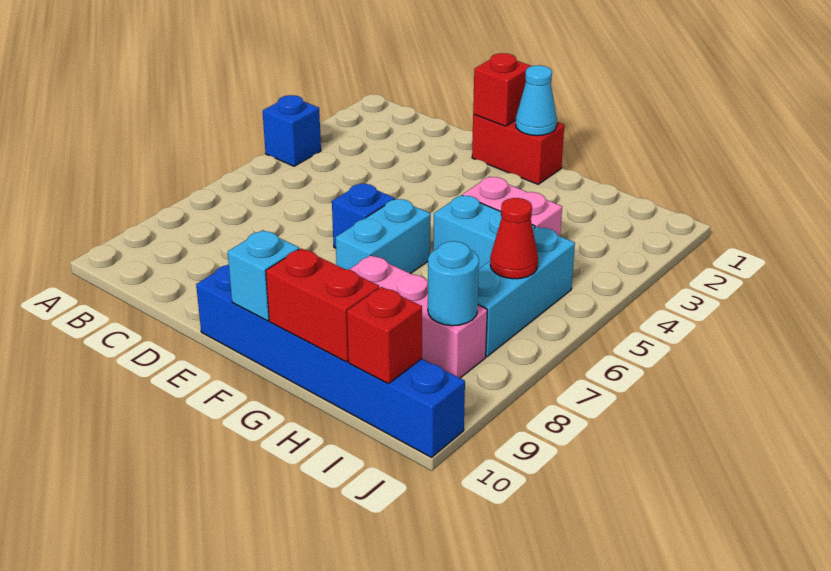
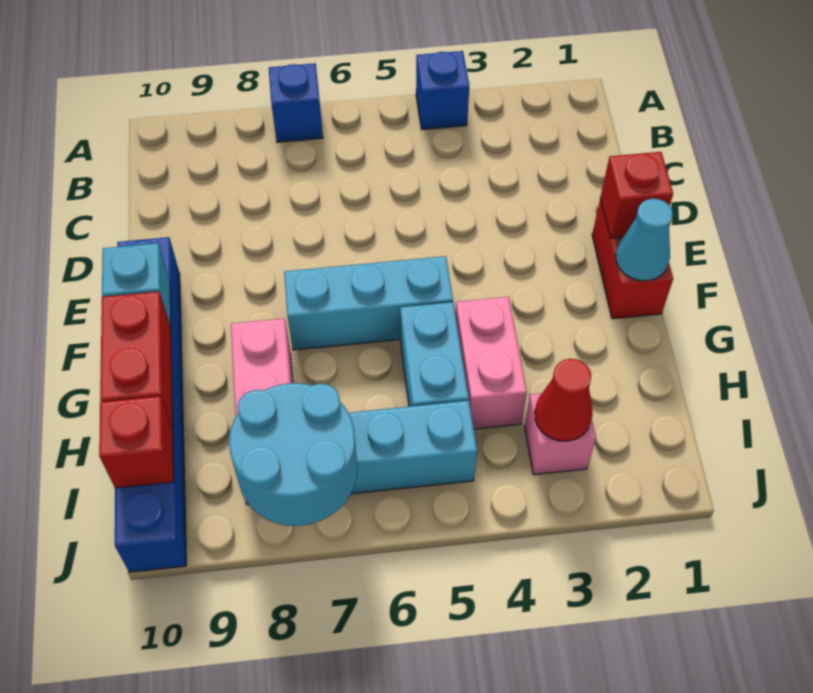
blue brick E6 level 1 -> blue brick A7 level 1
cyan brick F6:F7 level 1 -> cyan brick F5:F7 level 1
none -> pink brick I3 level 1
red cone I6 level 2 -> red cone I3 level 2
cyan round brick I8 level 2 -> cyan round brick I7:J8 level 2

